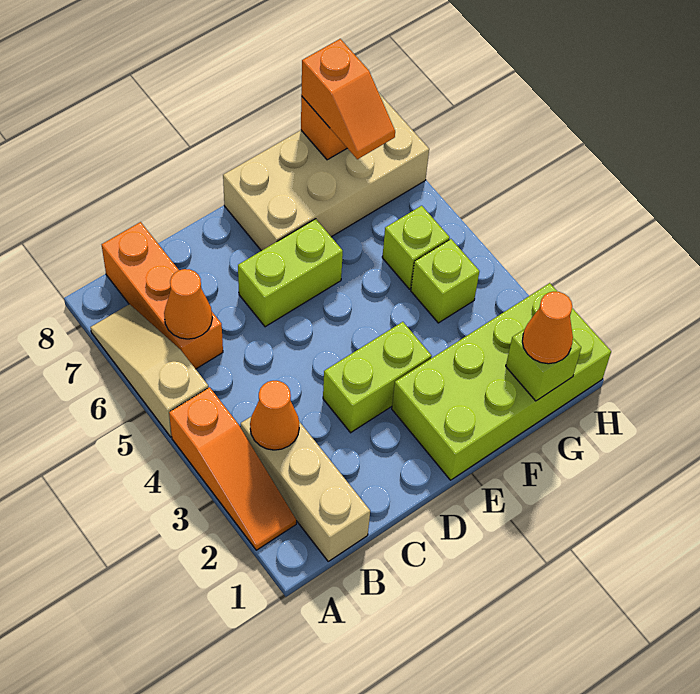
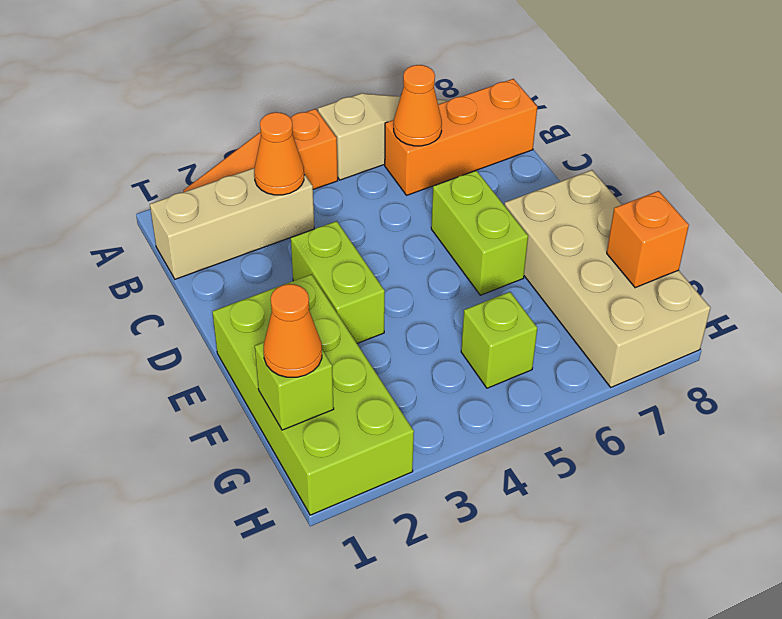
lime brick G4 level 1 -> none
orange slope G7:G8 level 3 top 8 -> none

